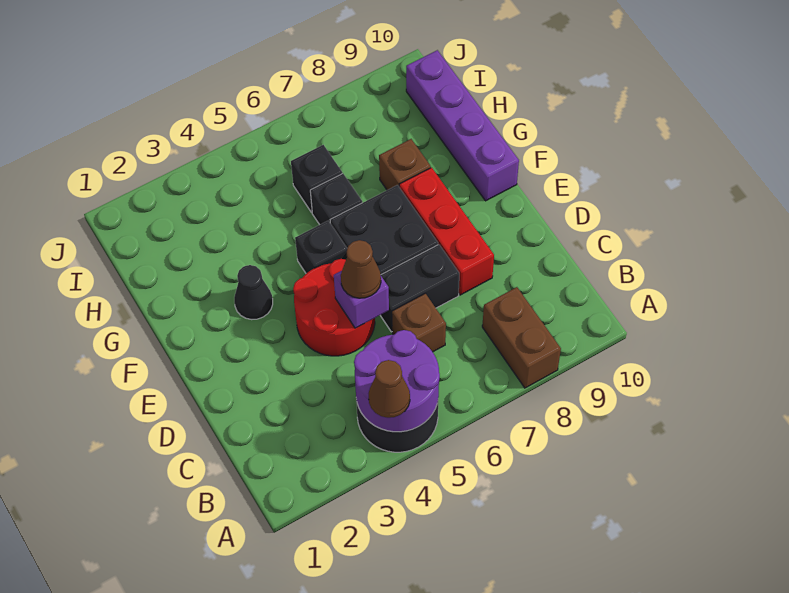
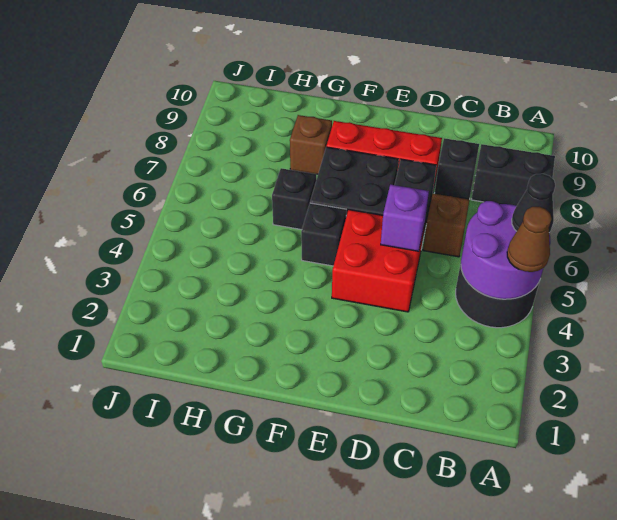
brown brick A8:B8 level 1 -> black brick A8:B8 level 1
red round brick D4:E5 level 1 -> red brick D4:E5 level 1
brown cone D5 level 3 -> none
black cone F3 level 1 -> black cone A5 level 3
purple brick F10:I10 level 1 -> none
black brick H6 level 1 -> black brick C8 level 1

